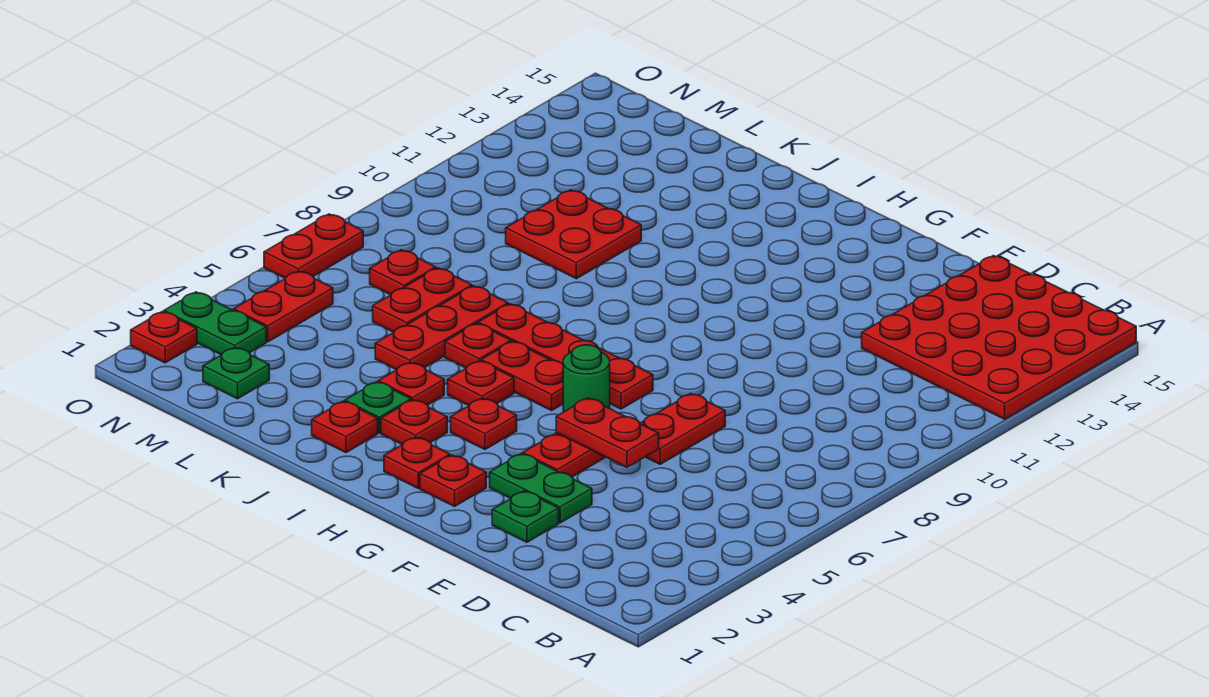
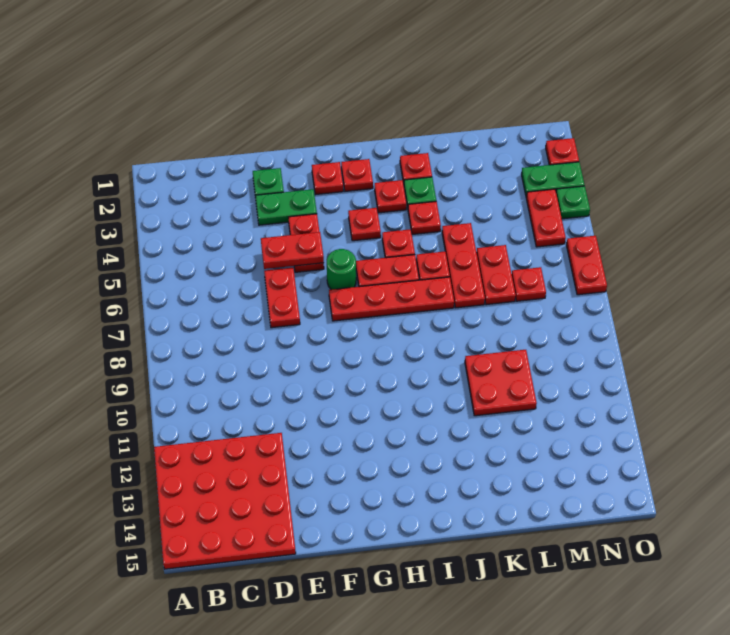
green plate M2 level 1 -> green plate O4 level 1

